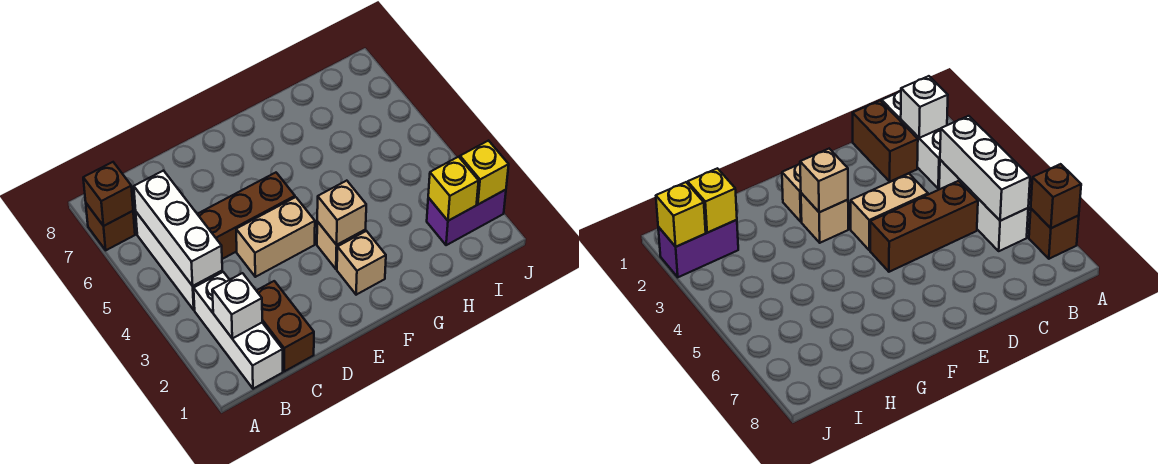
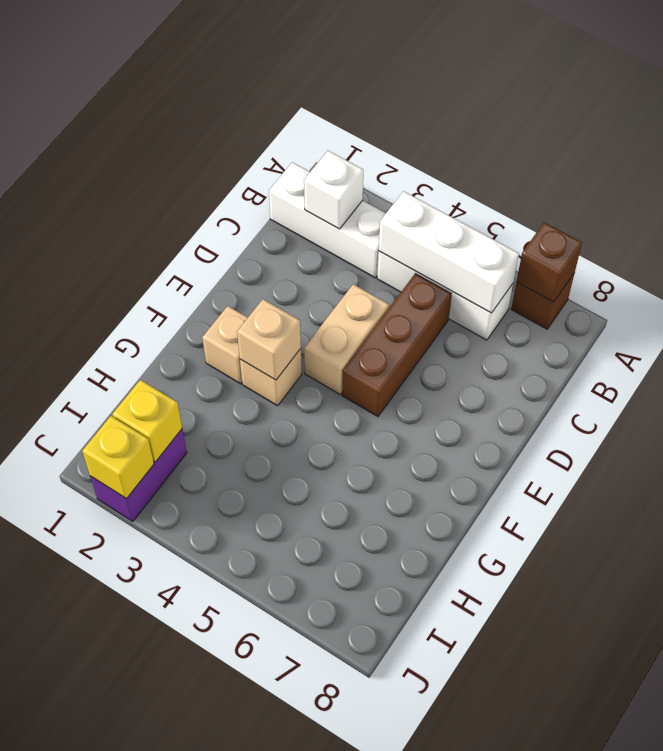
brown brick C1:C2 level 1 -> none

